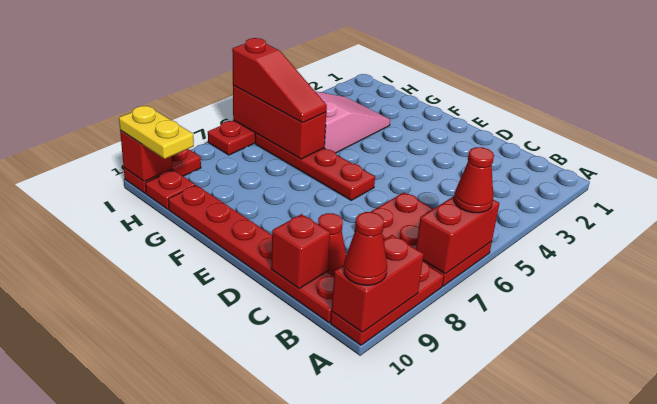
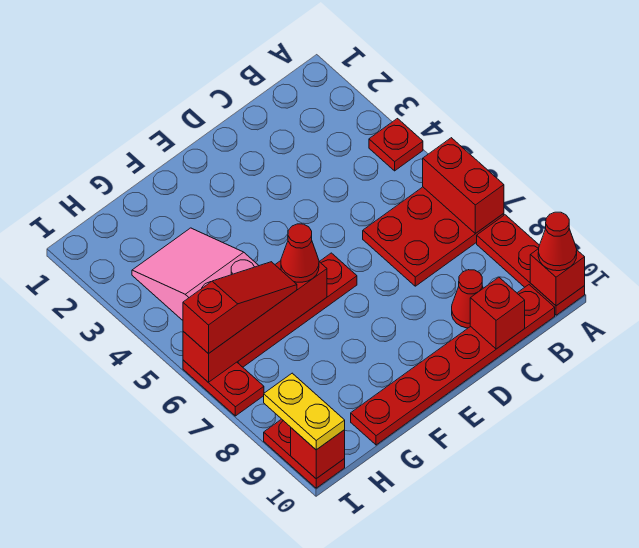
red cone A6 level 3 -> red cone F6 level 3
red brick A9:A10 level 2 -> red brick A10 level 2
red brick G6:I6 level 2 -> red brick F6:I6 level 2
red plate H10 level 1 -> red plate A4 level 1
yellow plate H10:I10 level 3 -> yellow plate I9:I10 level 3

